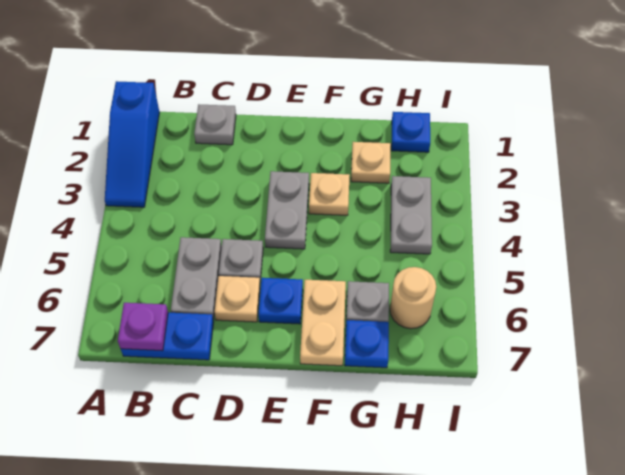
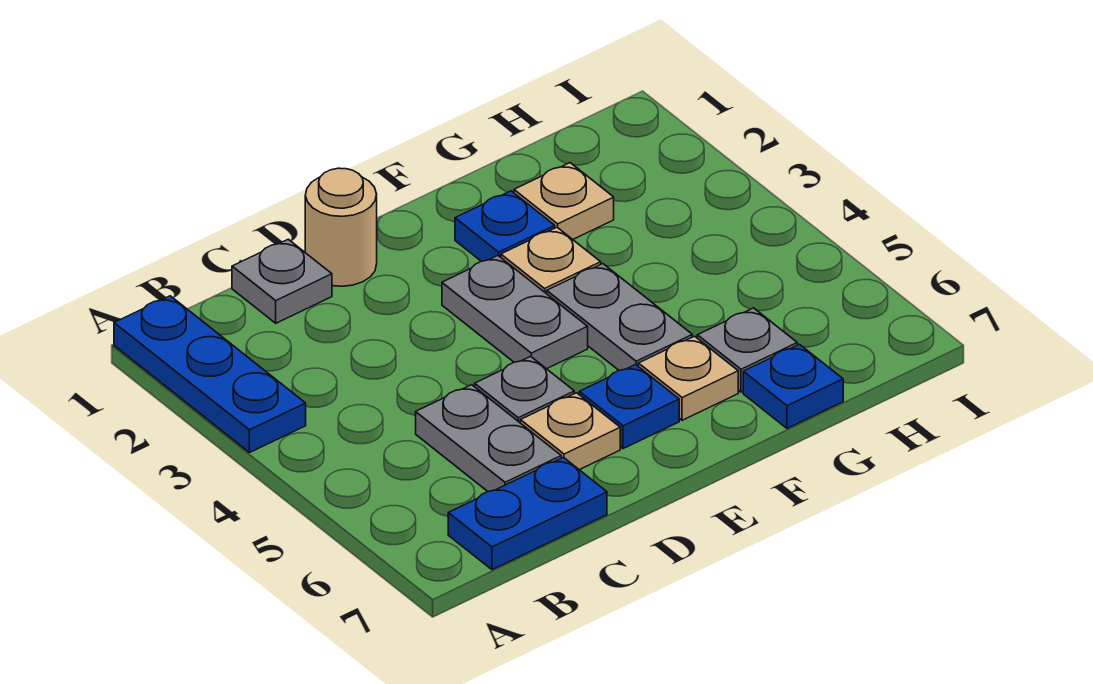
blue slope A1:A3 level 1 top 1 -> blue plate A1:A3 level 1
purple plate B7 level 2 -> none
tan plate F6:F7 level 1 -> tan plate F6 level 1
blue plate H1 level 1 -> blue plate F2 level 1
grey plate H3:H4 level 1 -> grey plate F4:F5 level 1
tan round brick H6 level 1 -> tan round brick D1 level 1

